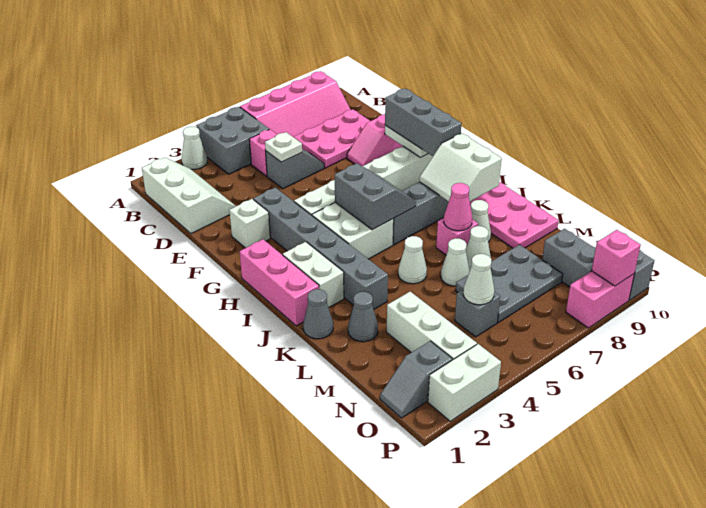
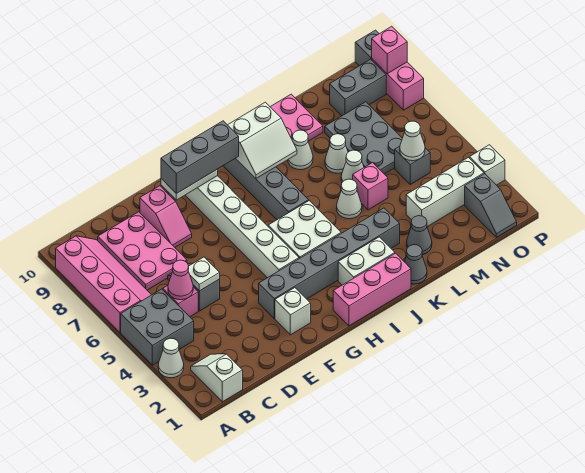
white slope B1:D2 level 1 top 1 -> white slope B1:B2 level 1 top 1
grey slope H5:I6 level 2 top 5 -> none
pink brick K7 level 1 -> pink brick L5 level 1
pink cone K7 level 2 -> pink cone C5 level 2
white brick P2:P3 level 1 -> white brick P3 level 1

